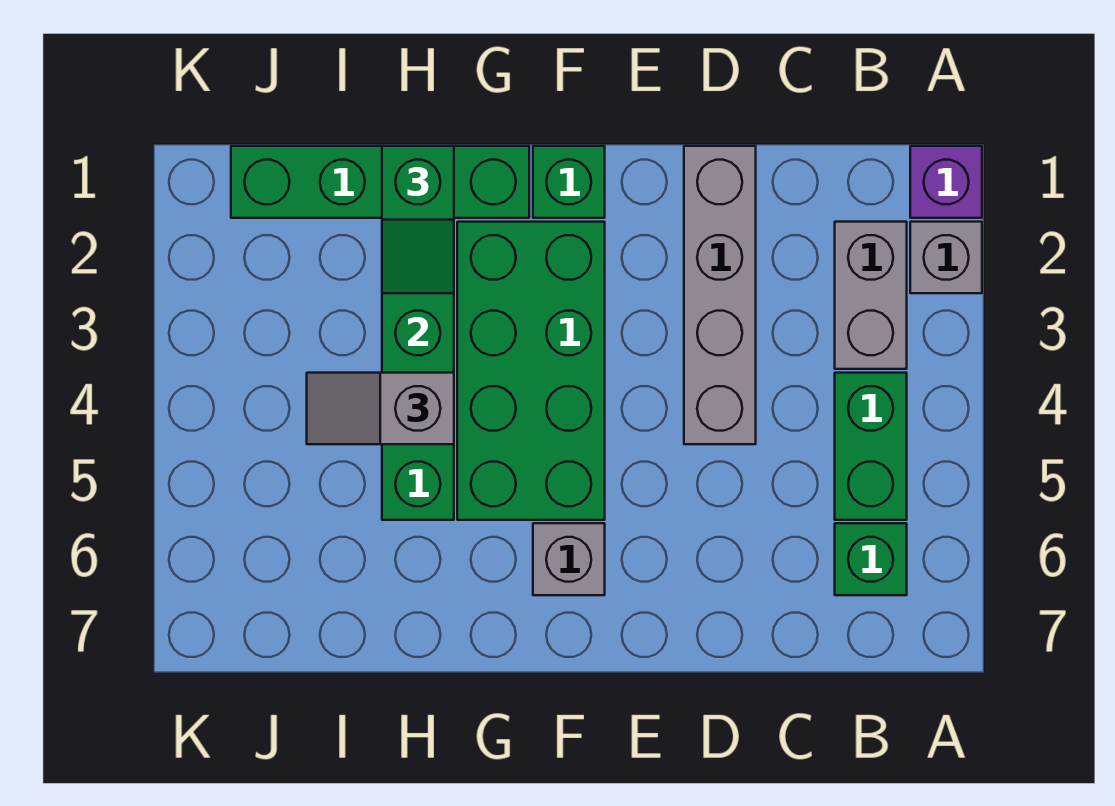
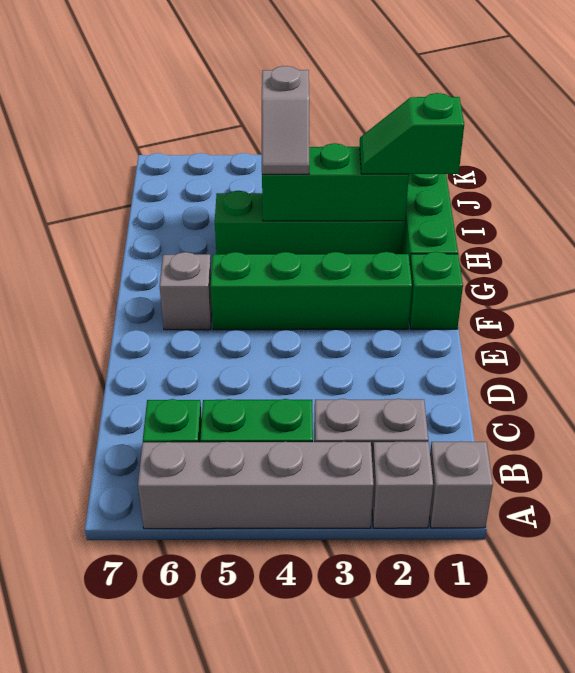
purple brick A1 level 1 -> grey brick A1 level 1
grey brick D1:D4 level 1 -> grey brick A3:A6 level 1
green brick F2:G5 level 1 -> green brick F2:F5 level 1
grey slope H4:I4 level 3 top H -> grey slope H4:I4 level 3 top I

